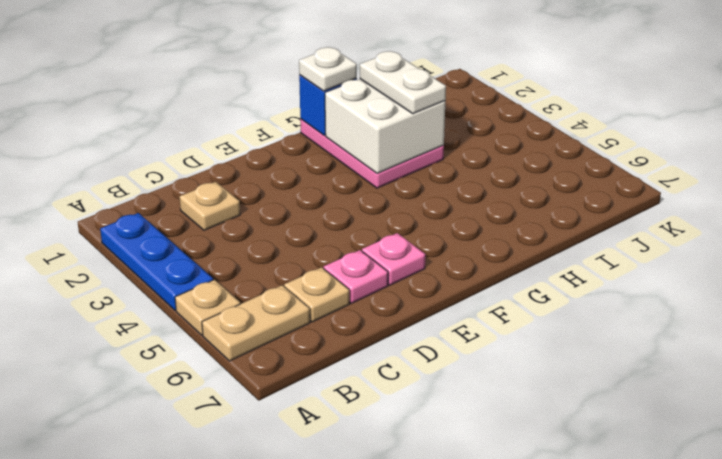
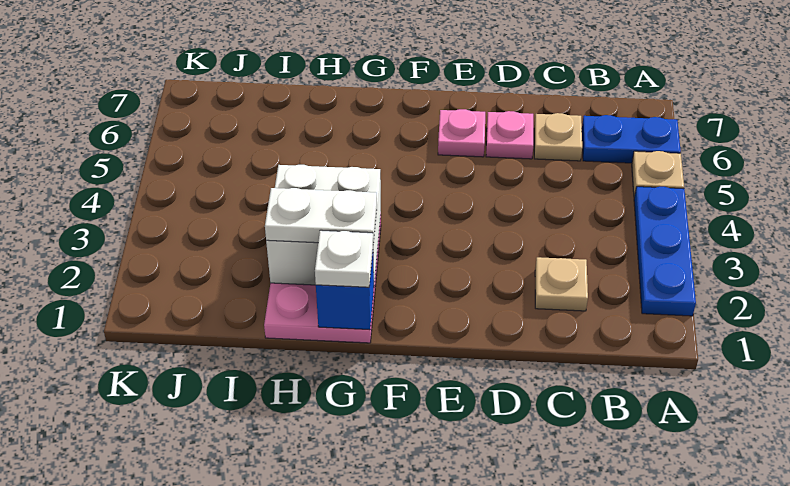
tan plate A6:B6 level 1 -> blue plate A6:B6 level 1
white plate H2:H3 level 3 -> white plate G2:H2 level 3

